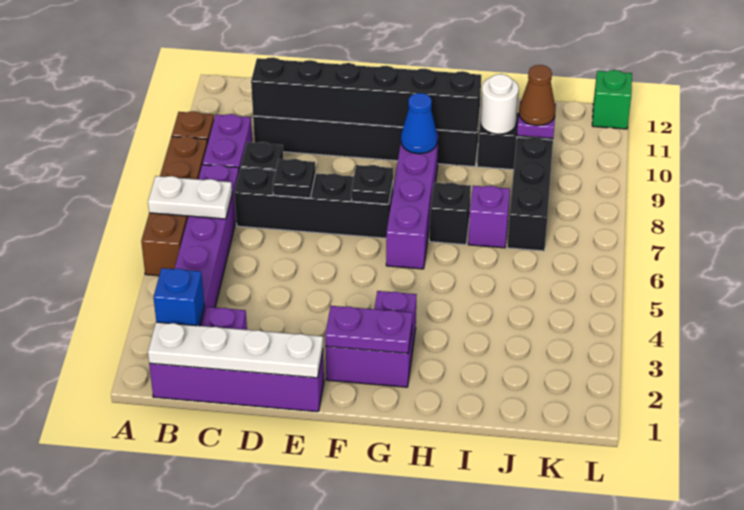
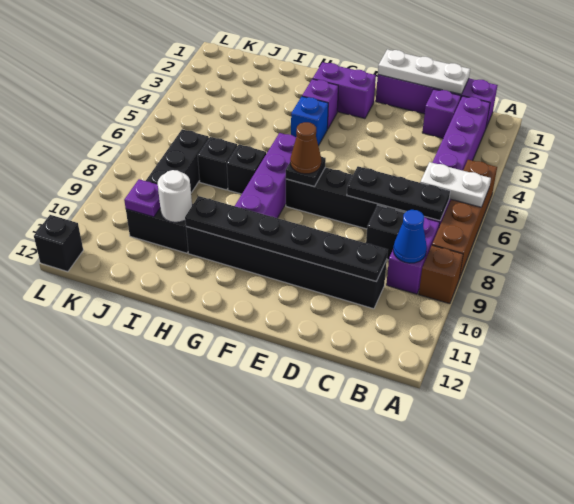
white plate B1:E1 level 2 -> white plate C1:E1 level 2
blue brick B2 level 2 -> blue brick G4 level 1
black brick C10:H10 level 2 -> black plate C10:H10 level 2
black plate D7 level 2 -> black plate B7:D7 level 2
purple plate F2:G2 level 2 -> none
blue cone G9 level 2 -> blue cone B9 level 2
purple brick I7 level 1 -> black brick I7 level 1
brown cone J10 level 3 -> brown cone F7 level 3
green brick L12 level 1 -> black brick L12 level 1

